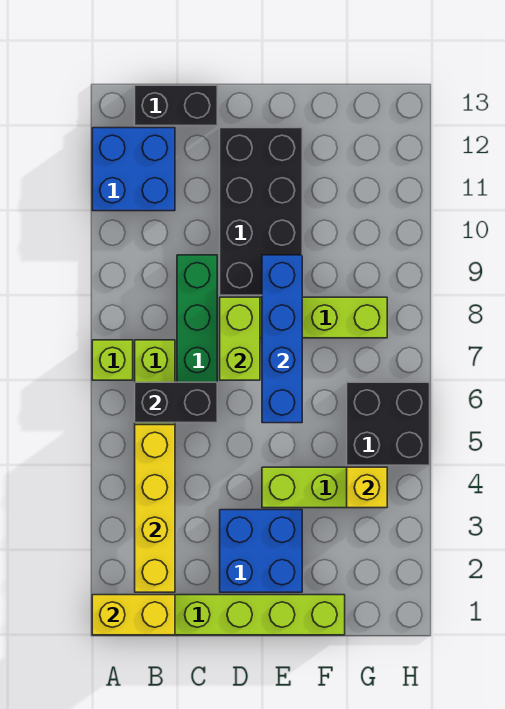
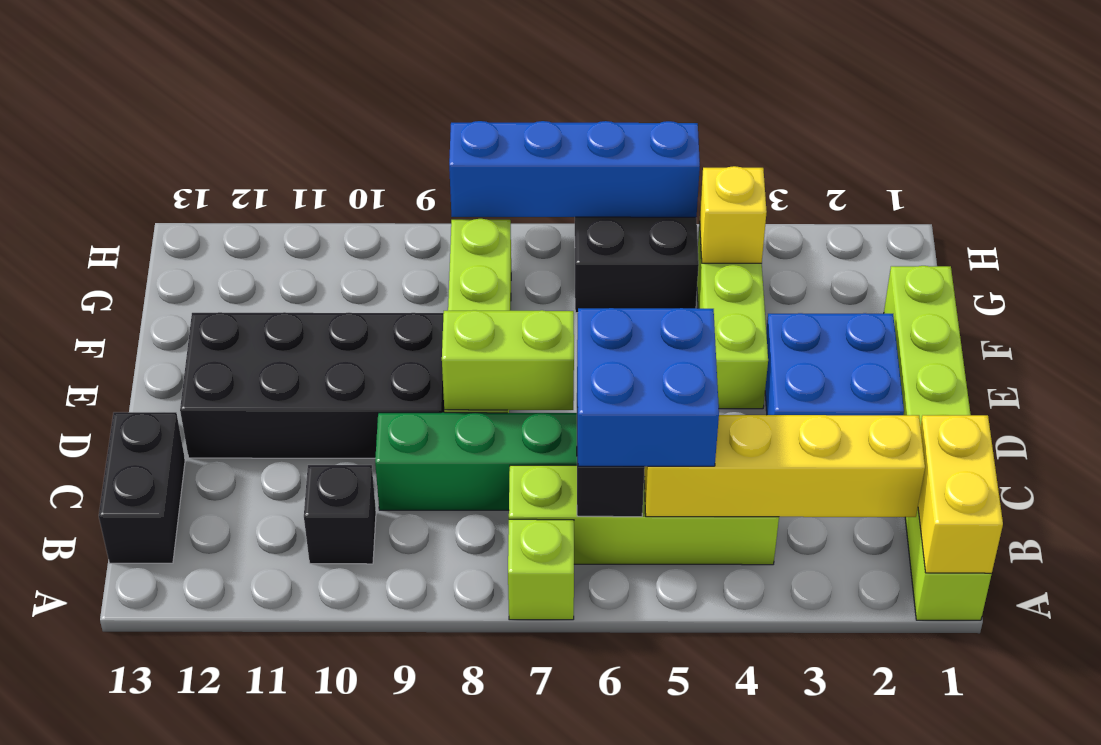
blue brick A11:B12 level 1 -> blue brick B5:C6 level 3
none -> black brick B10 level 1
blue brick E6:E9 level 2 -> blue brick H5:H8 level 2

